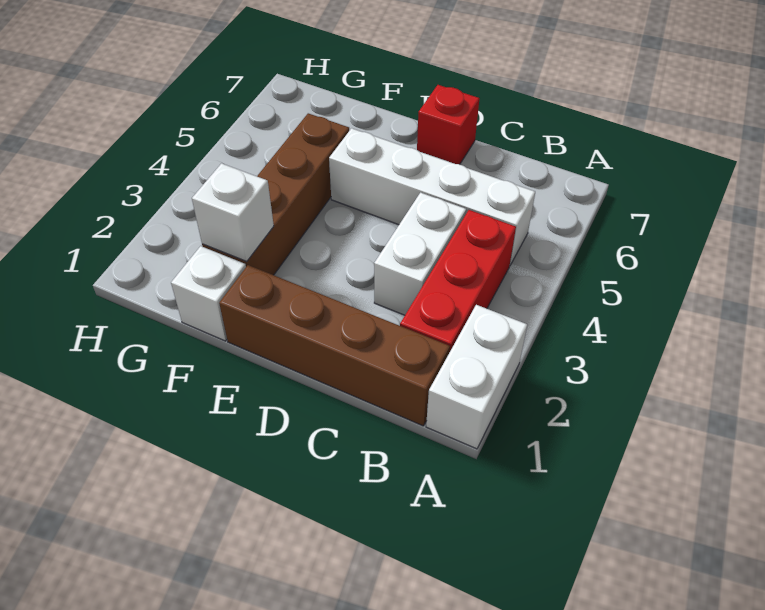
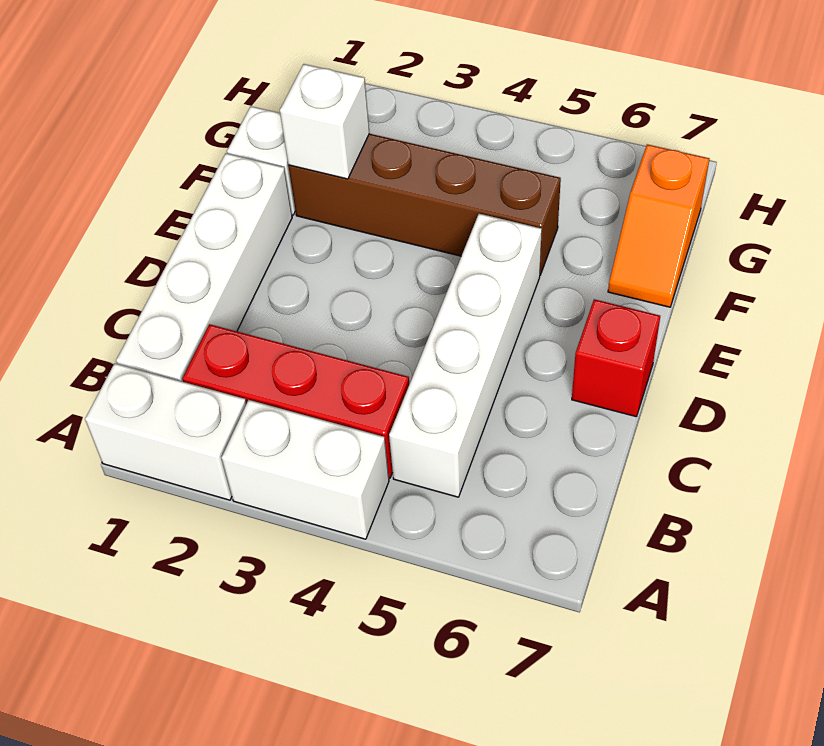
brown brick B1:E1 level 1 -> white brick B1:E1 level 1
white brick C3:C4 level 1 -> white brick A3:A4 level 1
none -> orange slope F7:G7 level 1 top G

